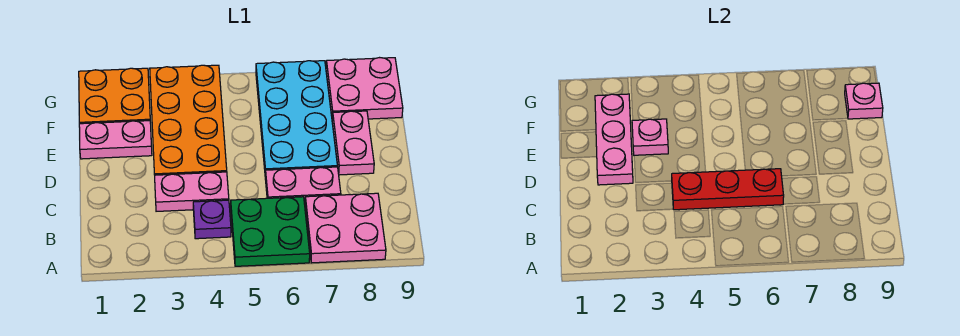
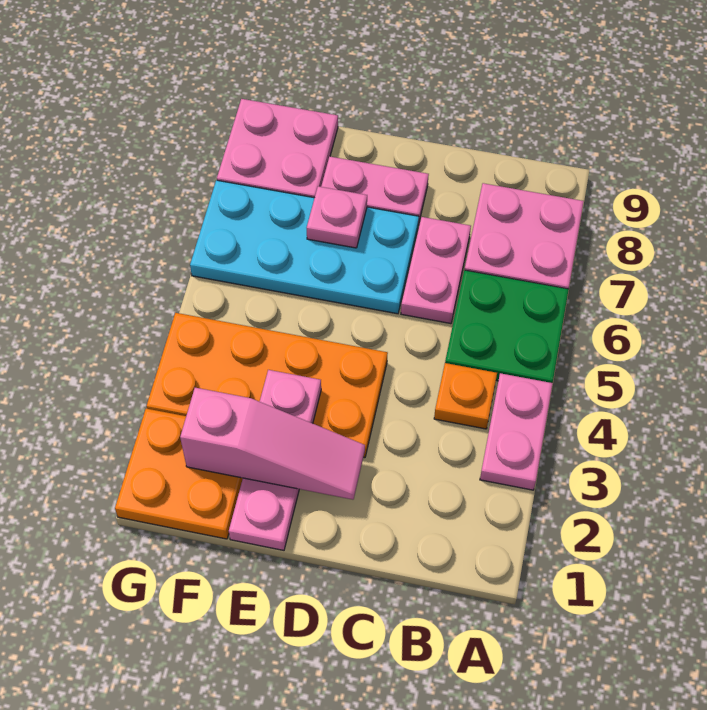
purple plate B4 level 1 -> orange plate B4 level 1
pink plate C3:C4 level 1 -> pink plate A3:A4 level 1
red plate C4:C6 level 2 -> none
pink plate D2:F2 level 2 -> pink slope D2:F2 level 2 top F
pink plate F9 level 2 -> pink plate E7 level 2

